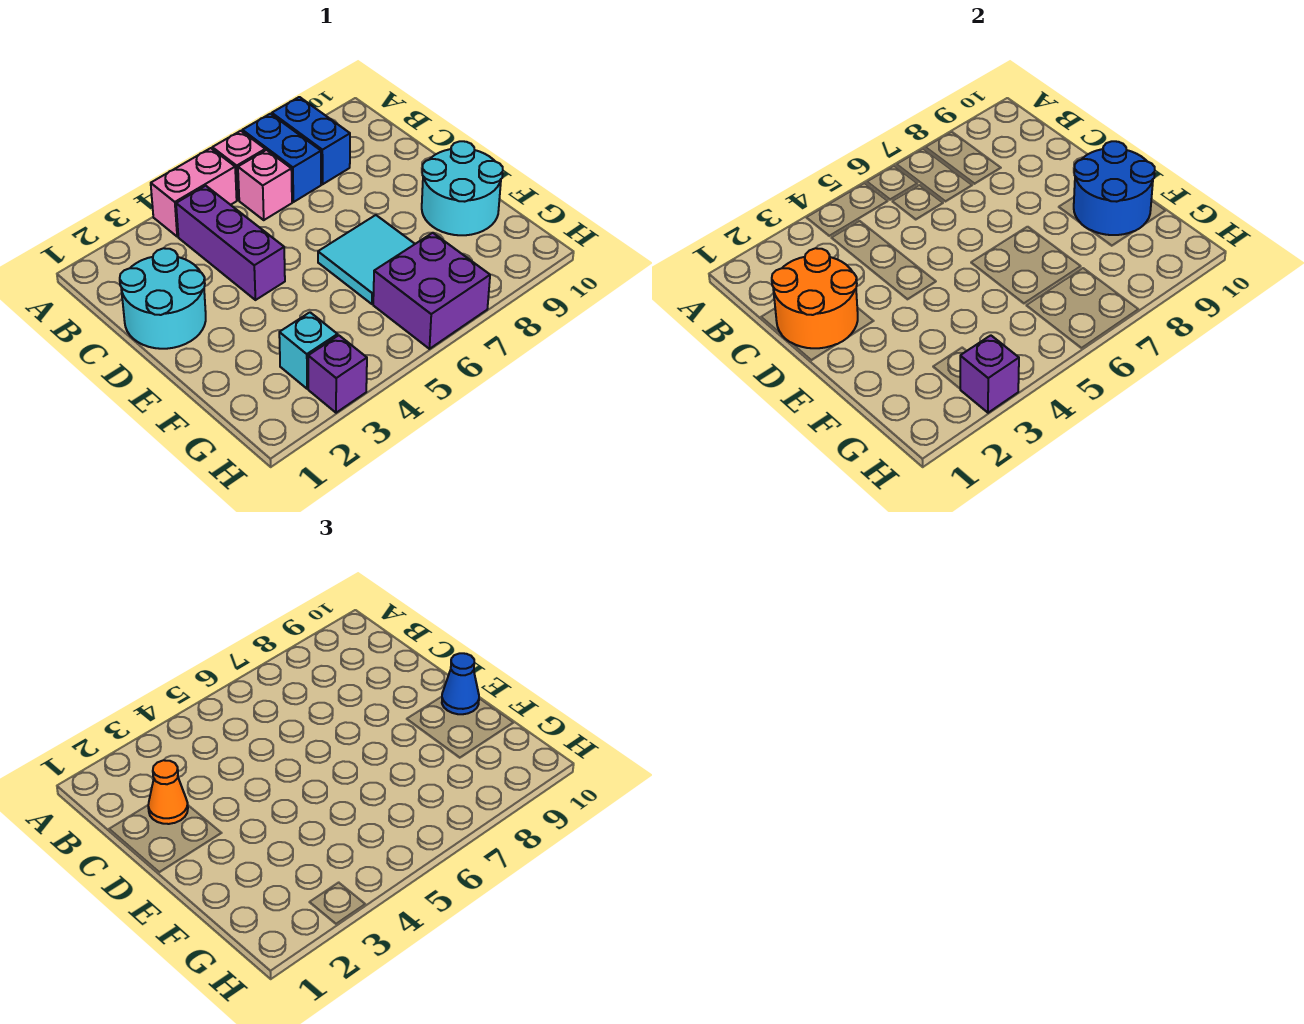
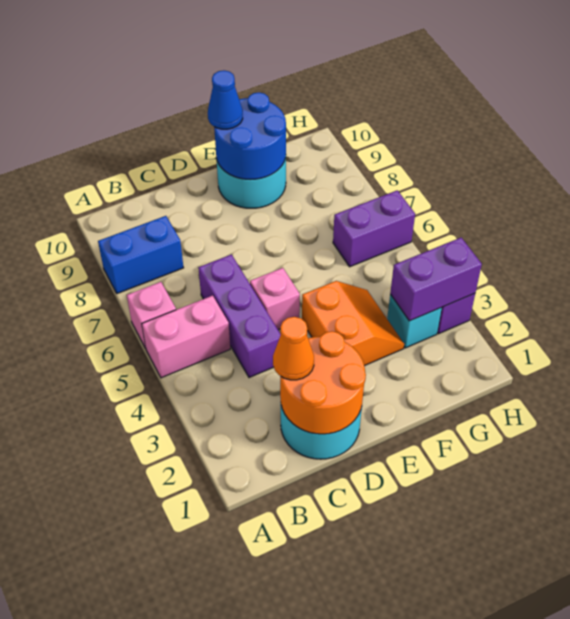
pink brick A4:A5 level 1 -> pink brick A5:B5 level 1
blue brick A7:B7 level 1 -> none
purple brick B4:D4 level 1 -> purple brick C4:C6 level 1
pink brick B6 level 1 -> pink brick D5 level 1
none -> orange slope E3:F4 level 1 top E
cyan tile E6:F7 level 1 -> none
purple brick G6:H7 level 1 -> purple brick G6:H6 level 1
purple brick H3 level 2 -> purple brick G3:H3 level 2

